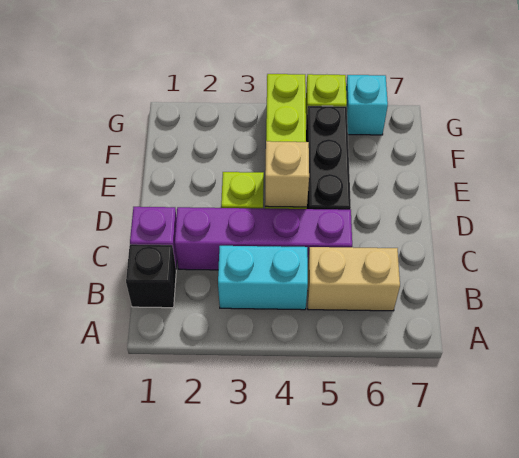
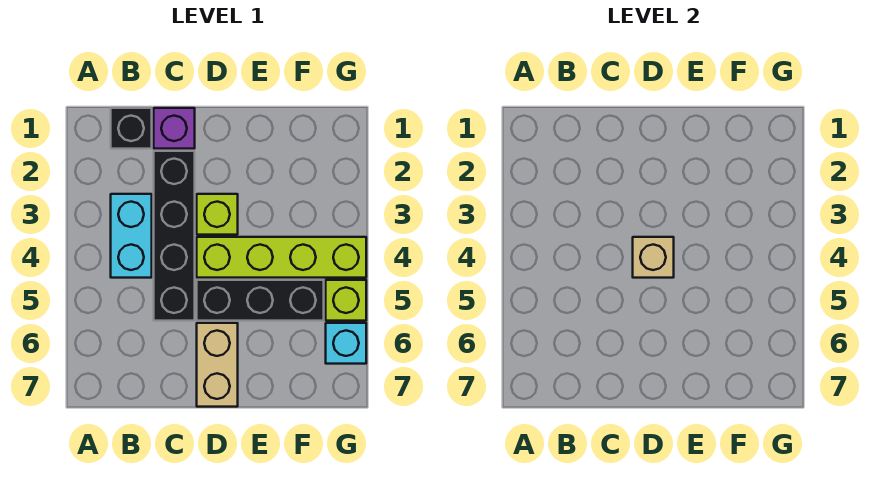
tan brick B5:B6 level 1 -> tan brick D6:D7 level 1
purple brick C2:C5 level 1 -> black brick C2:C5 level 1

